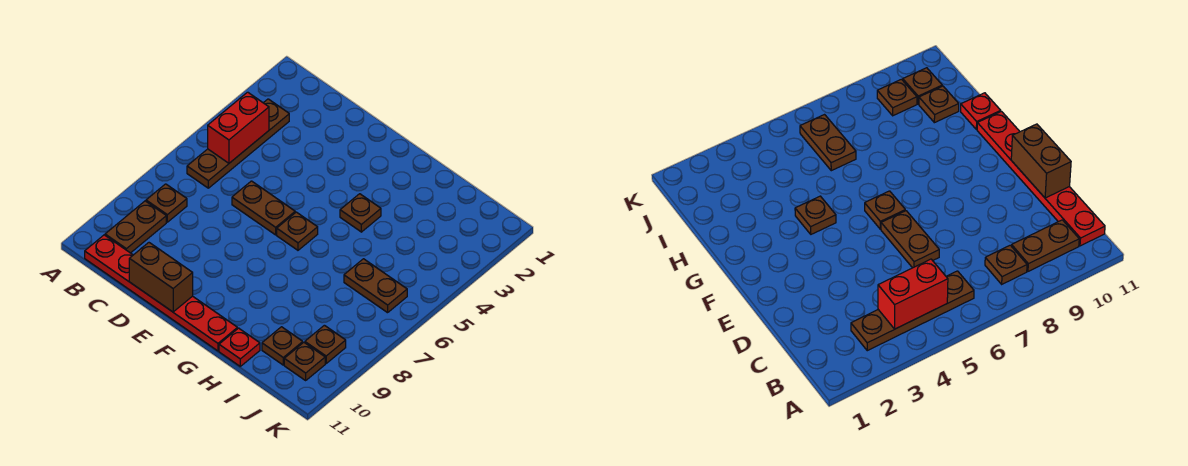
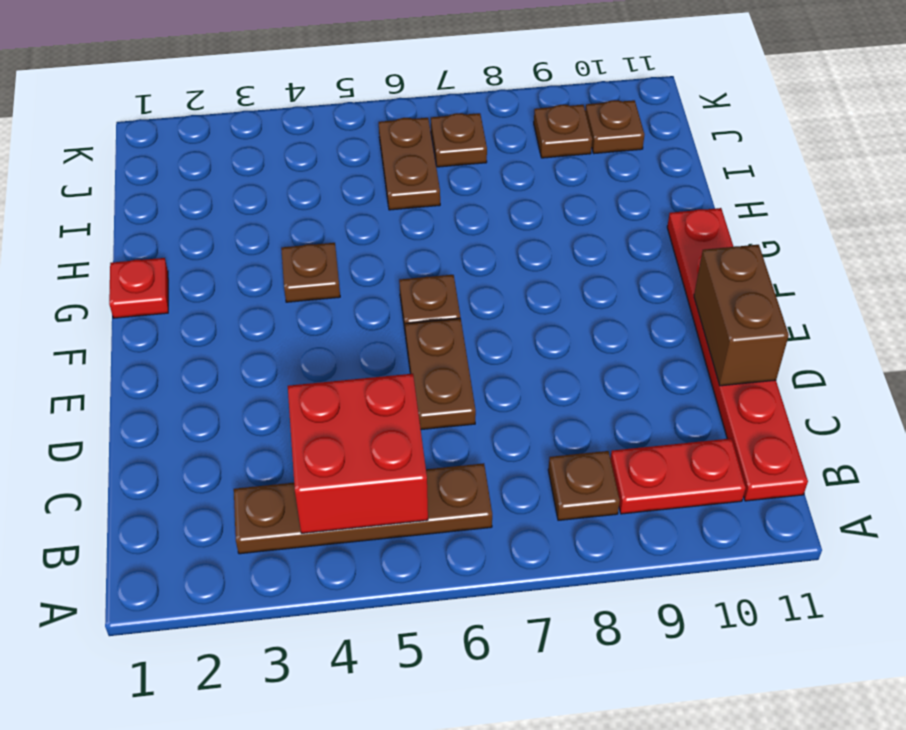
red brick B4:B5 level 2 -> red brick B4:C5 level 2
brown plate B9:B10 level 1 -> red plate B9:B10 level 1
red plate H11 level 1 -> red plate G1 level 1
brown plate I10 level 1 -> brown plate J7 level 1

